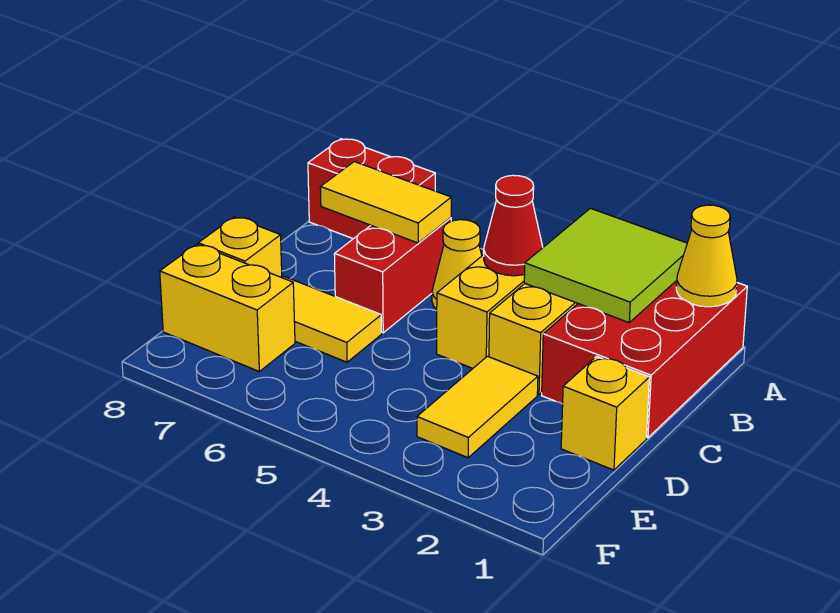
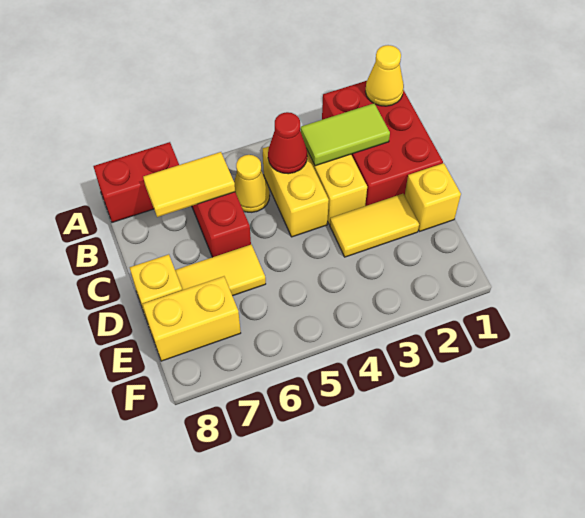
lime tile A2:B3 level 2 -> lime tile B2:B3 level 2
yellow tile D3:E3 level 1 -> yellow tile D2:D3 level 1

